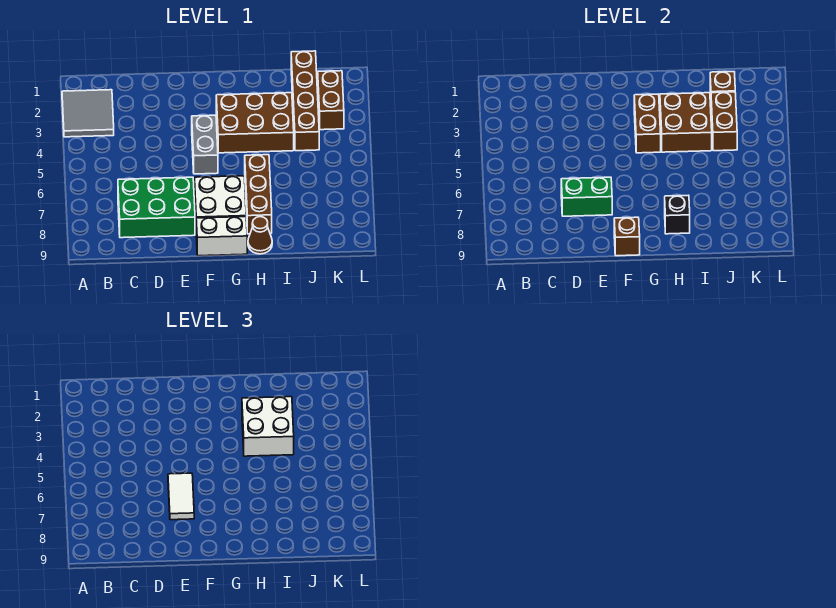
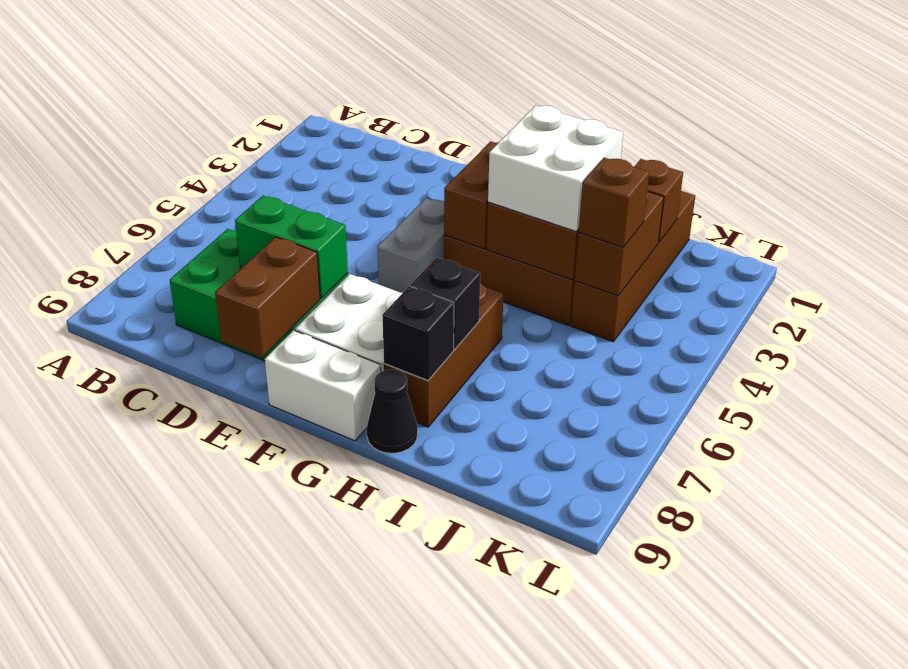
grey tile A2:B3 level 1 -> none
white tile E6:E7 level 3 -> none
brown brick F9 level 2 -> brown brick J4 level 3
none -> black brick H7 level 2
brown cone H9 level 1 -> black cone H9 level 1
brown brick K2:K3 level 1 -> brown brick E8:E9 level 2

